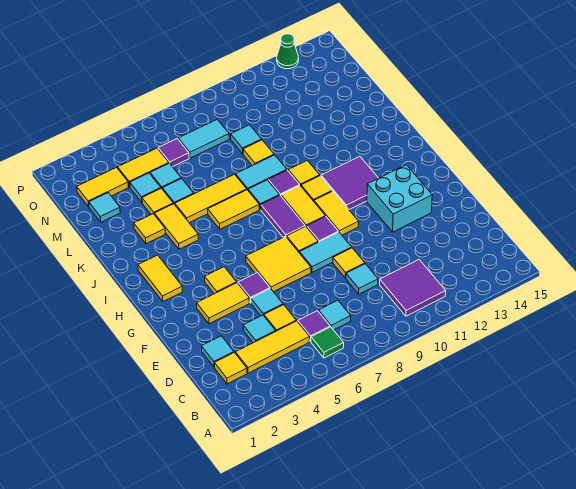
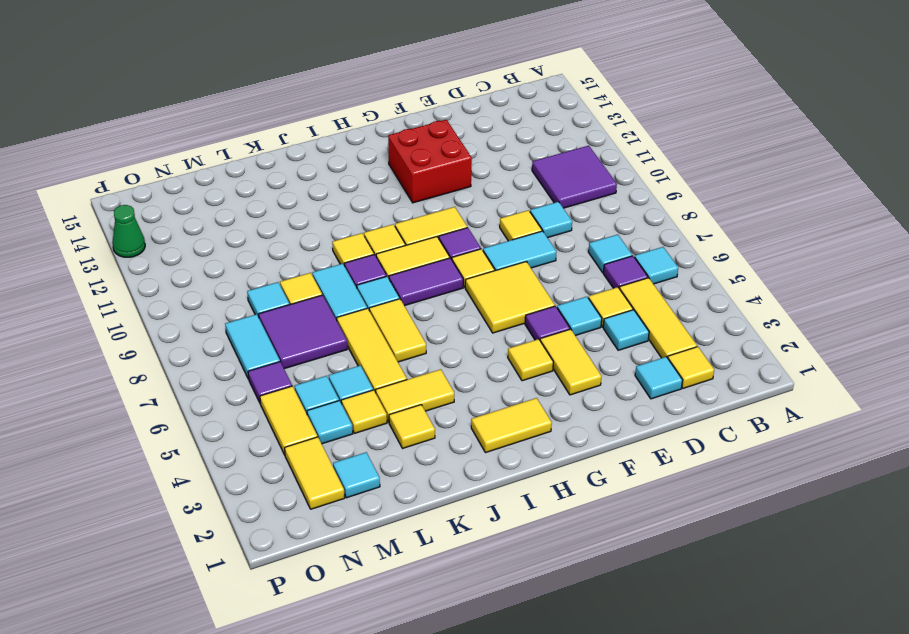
green tile B6 level 1 -> cyan tile B6 level 1
cyan tile F8:F9 level 1 -> cyan tile E8:F8 level 1
cyan brick F12:G13 level 1 -> red brick F12:G13 level 1
purple tile H11:I12 level 1 -> purple tile L7:M8 level 1

